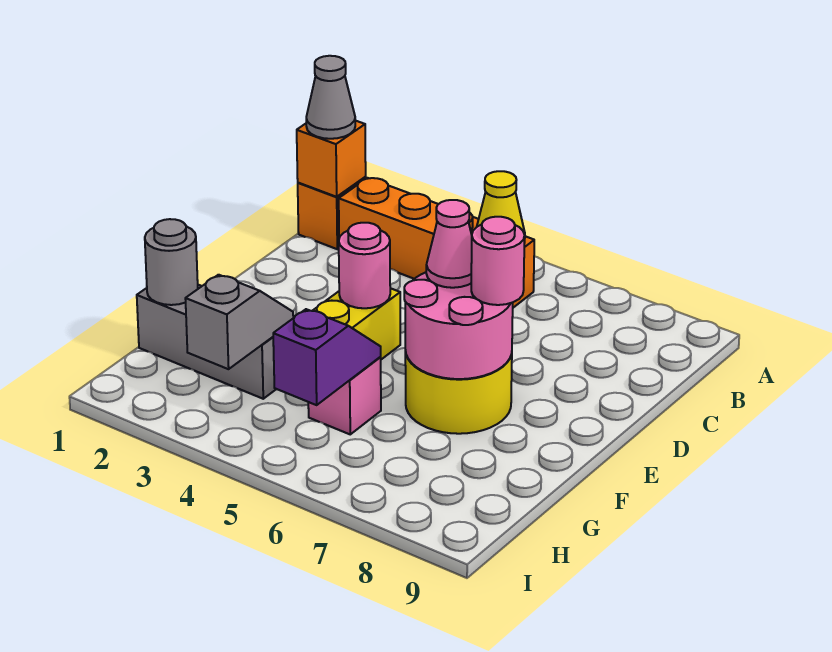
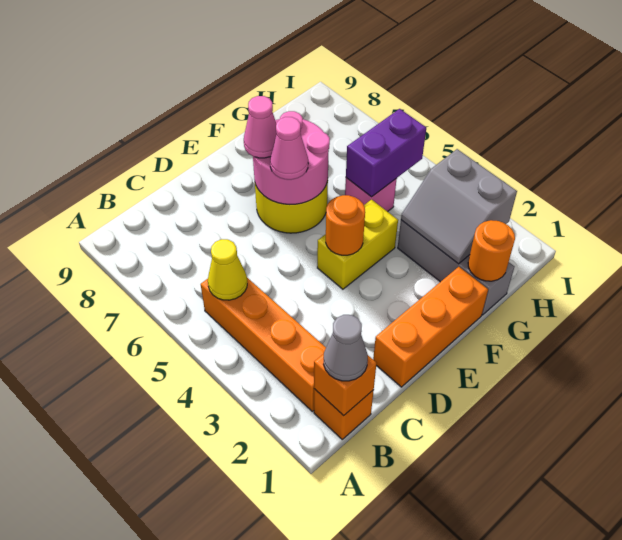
none -> orange brick D1:F1 level 1
pink round brick E4 level 2 -> orange round brick E4 level 2
pink round brick E7 level 3 -> pink cone E7 level 3
grey round brick G1 level 2 -> orange round brick G1 level 2
grey slope G3:H3 level 2 top H -> grey slope G2:H3 level 2 top H
purple slope G5:H5 level 2 top H -> purple brick G5:H5 level 2

